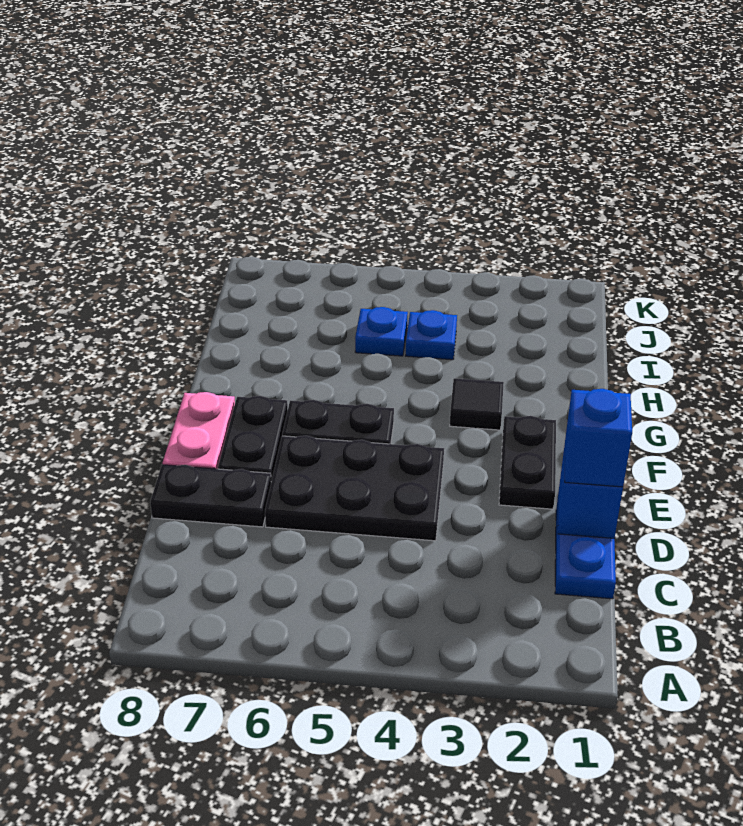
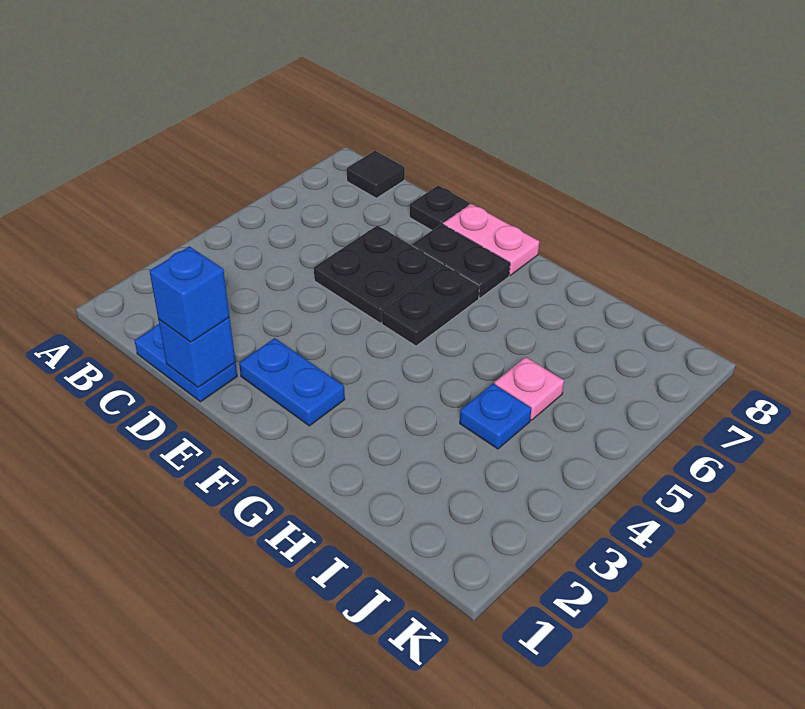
black plate D4:E6 level 1 -> black plate D5:E6 level 1
black plate D7:D8 level 1 -> black plate D8 level 1
black plate E2:F2 level 1 -> blue plate E2:F2 level 1
black tile G3 level 1 -> black tile B8 level 1
blue plate I5 level 1 -> pink plate I5 level 1

